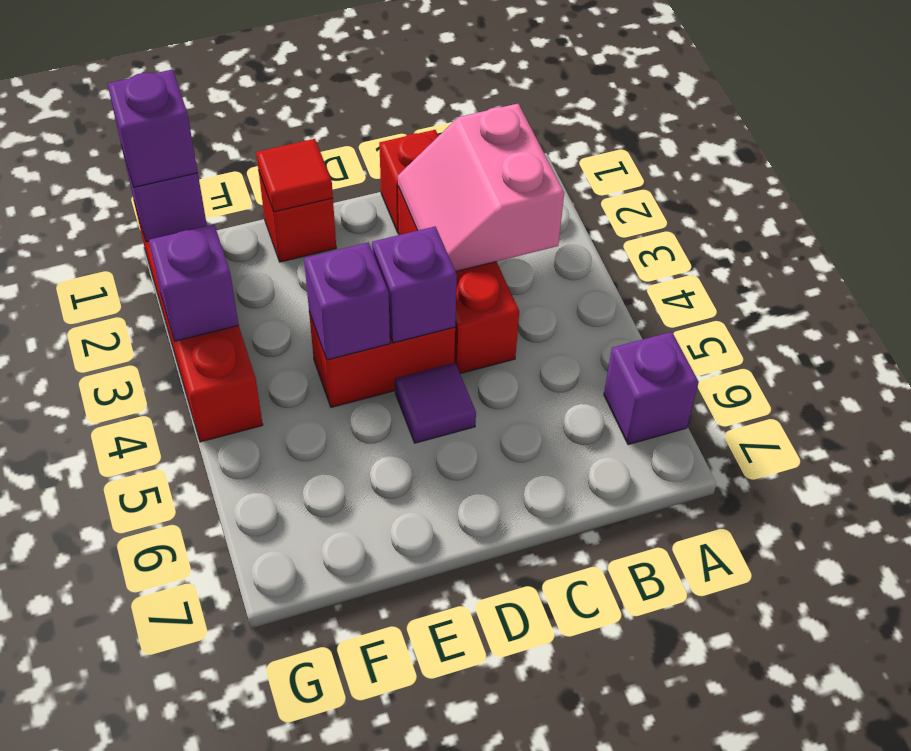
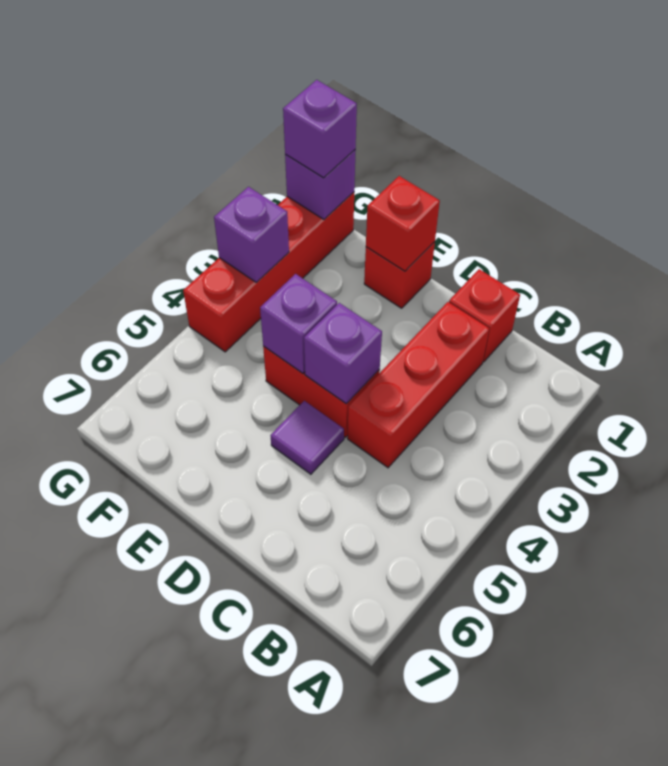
purple brick A6 level 1 -> none
pink slope B2:C3 level 2 top B -> none
red tile E1 level 2 -> red brick E1 level 2

